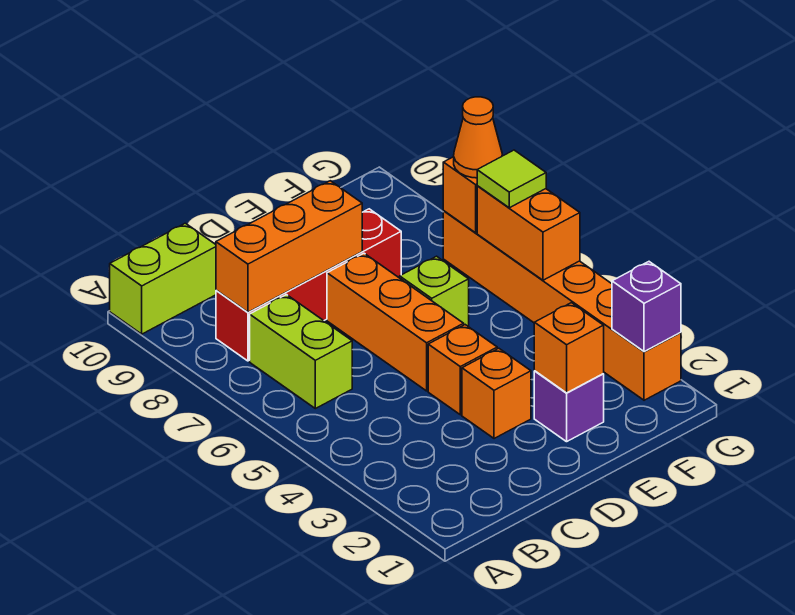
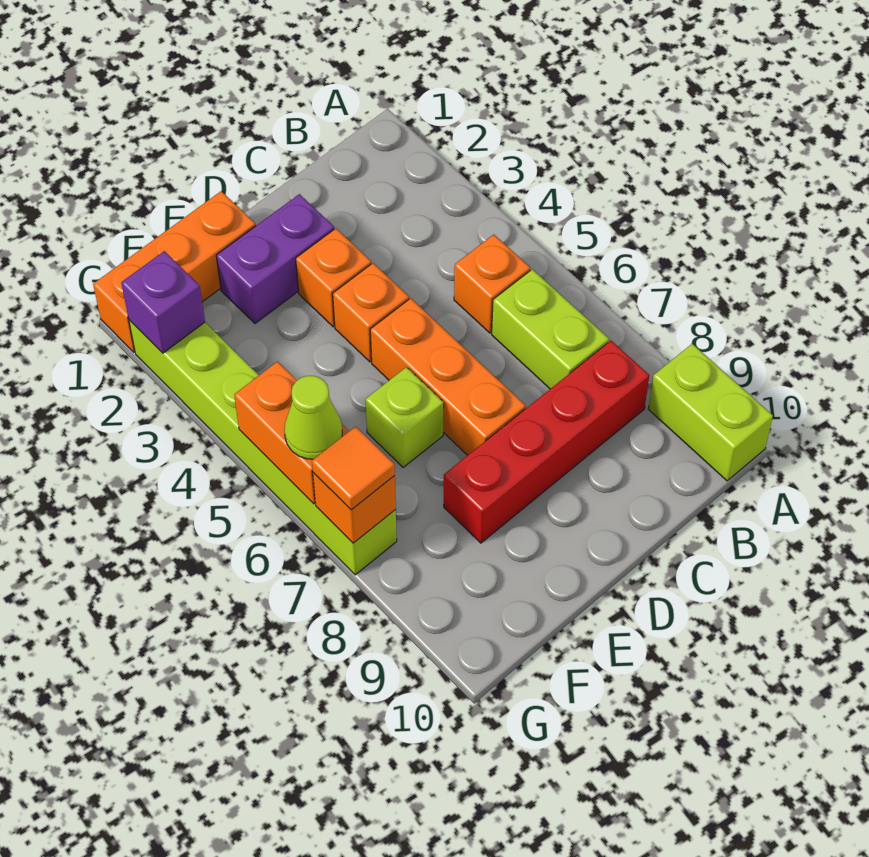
lime brick A10:B10 level 1 -> lime brick A9:A10 level 1
orange brick B8:D8 level 2 -> orange brick E1:G1 level 1
purple brick E2 level 1 -> purple brick D2:E2 level 1
orange brick E2 level 2 -> orange brick B5 level 1
orange brick G2:G7 level 1 -> lime brick G2:G7 level 1
lime tile G6 level 3 -> lime cone G6 level 3
orange cone G7 level 3 -> orange tile G7 level 3

